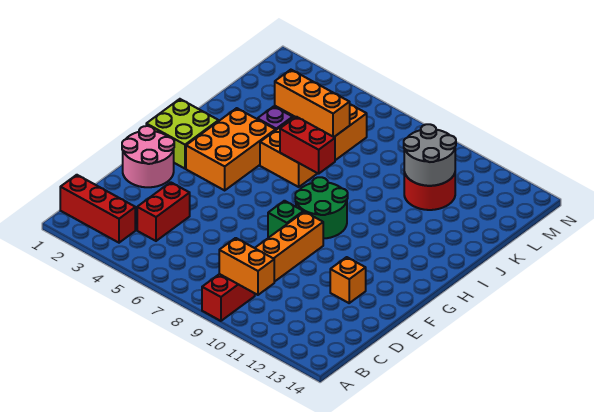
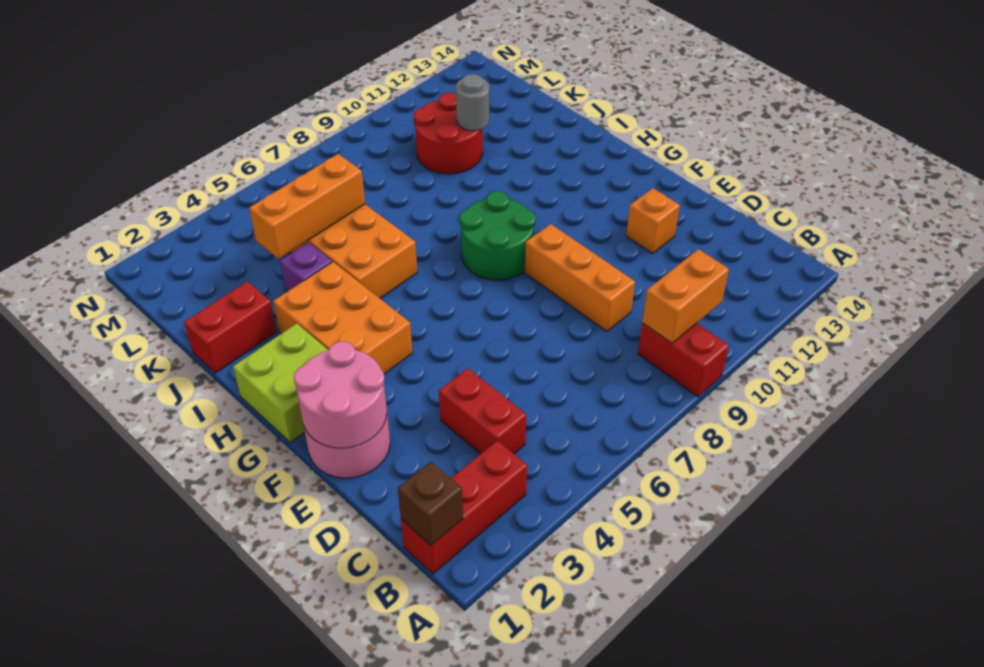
none -> brown brick B1 level 2
none -> pink round brick E1:F2 level 2
green brick F8 level 1 -> none
red brick I6:I7 level 2 -> red brick J1:J2 level 1
grey round brick K10:L11 level 2 -> grey round brick K11 level 2

